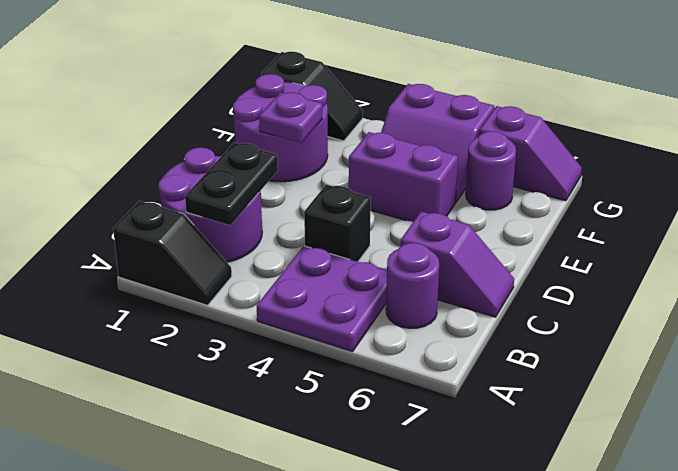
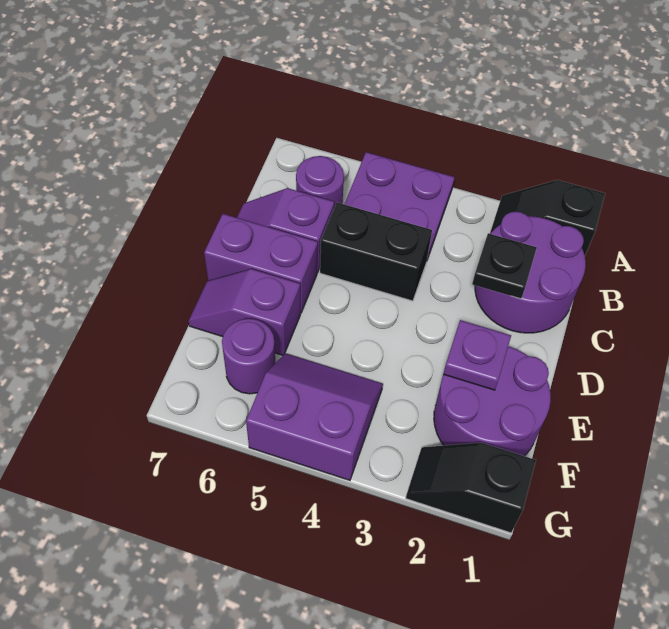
black plate B2:C2 level 2 -> black plate C2 level 2
black brick C4 level 1 -> black brick C4:C5 level 1
purple brick E4:E5 level 1 -> purple brick D6:D7 level 1
purple slope G6:G7 level 1 top 6 -> purple slope E6:E7 level 1 top 6

